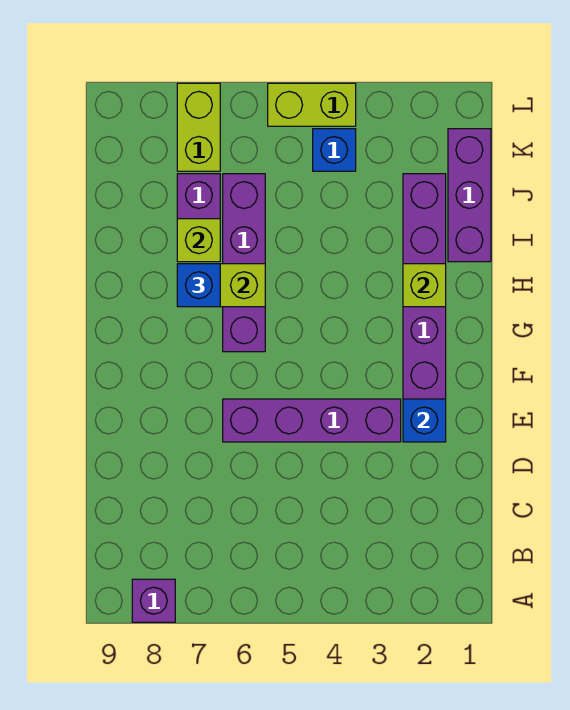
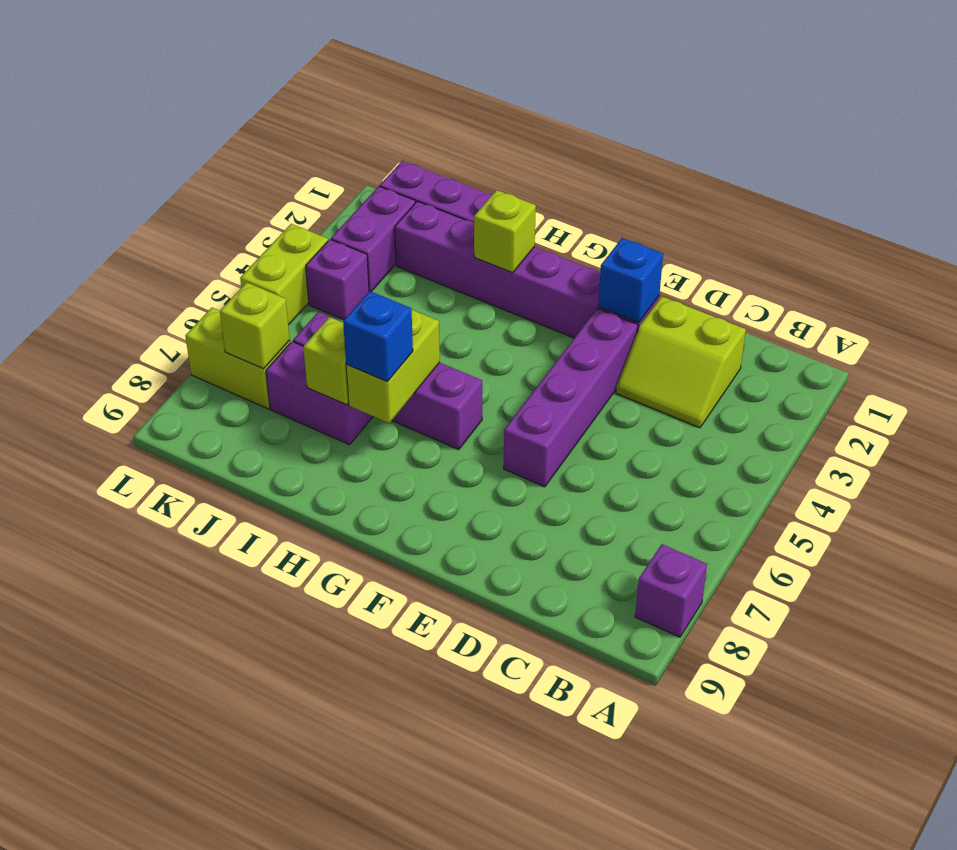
none -> lime slope C2:D3 level 1 top 2
none -> purple brick K2:K3 level 1
blue brick K4 level 1 -> purple brick K4 level 1
none -> lime brick K7 level 2

